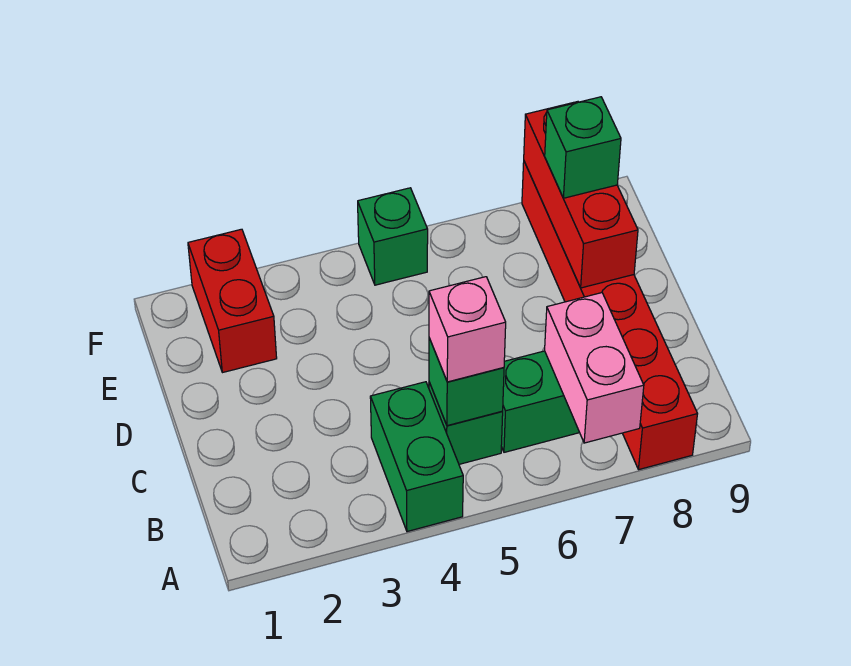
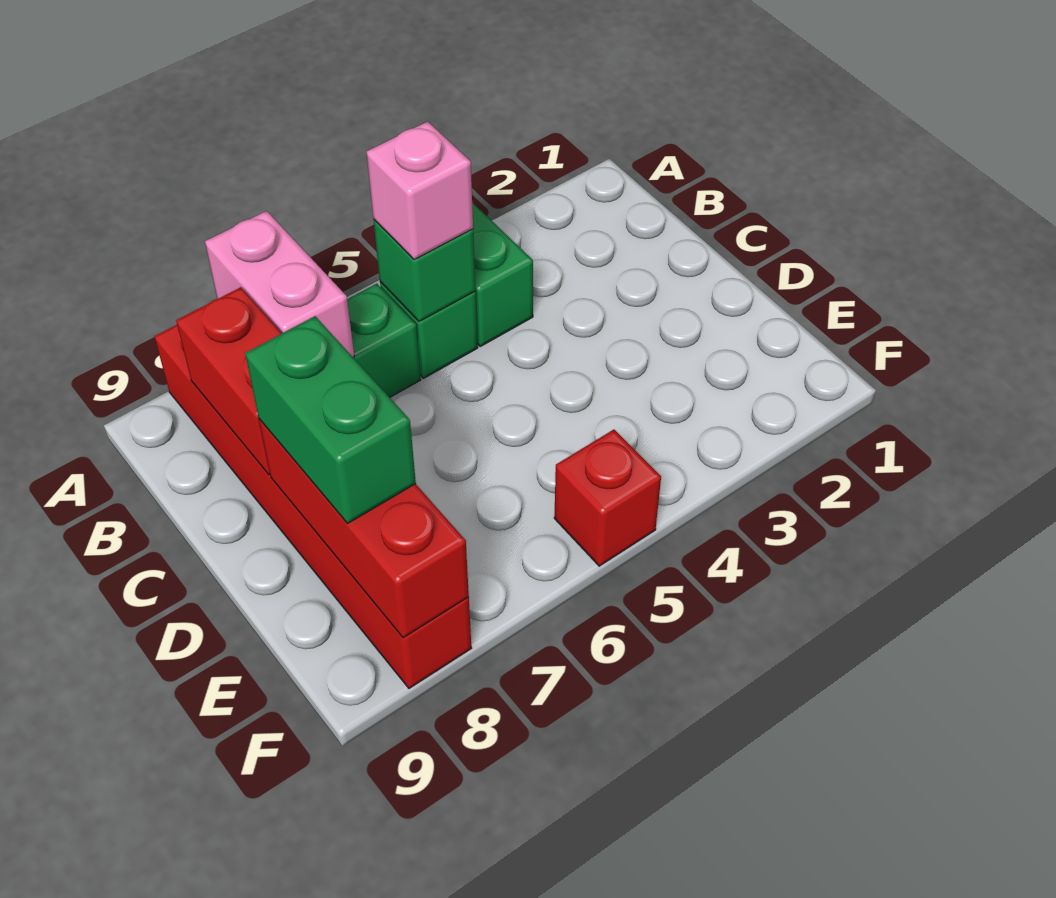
red brick E2:F2 level 1 -> red brick B8:C8 level 2
green brick E8 level 3 -> green brick D8:E8 level 3
green brick F5 level 1 -> red brick F5 level 1

